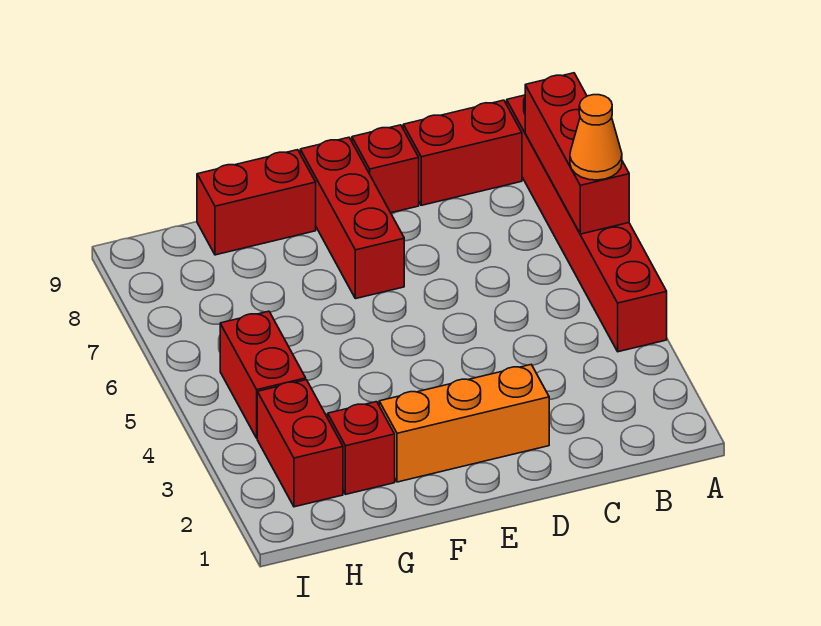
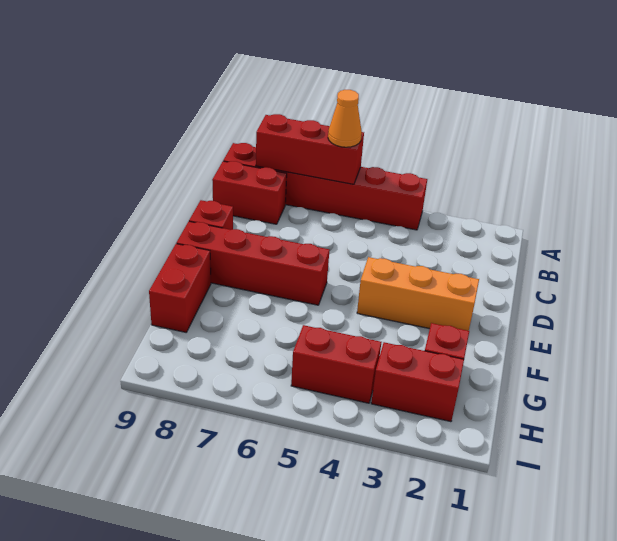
red brick B9:C9 level 1 -> red brick B8:B9 level 1
orange brick D2:F2 level 1 -> orange brick E2:E4 level 1
red brick E7:E9 level 1 -> red brick E6:E9 level 1

